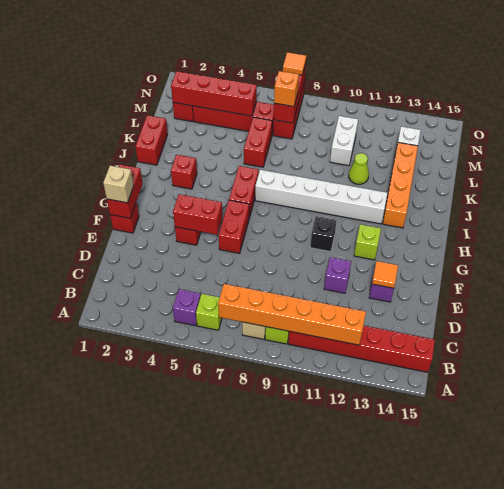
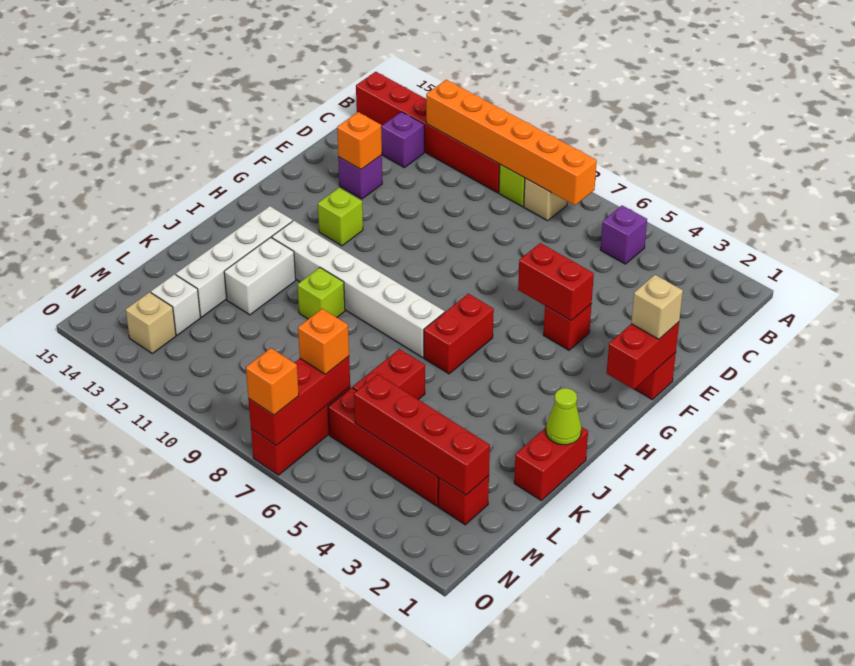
lime brick B6 level 1 -> lime brick J10 level 1
purple brick E11 level 1 -> purple brick C13 level 1
orange tile E13 level 2 -> orange brick E13 level 2
red brick F6:G6 level 1 -> none
black brick G10 level 1 -> none
red brick I3 level 1 -> none
orange brick I13:L13 level 1 -> white brick I13:L13 level 1
lime cone K11 level 1 -> lime cone J1 level 2
white brick L10:M10 level 1 -> white brick J12:K12 level 1
none -> tan brick N13 level 1
orange tile O7 level 3 -> orange brick O7 level 3

